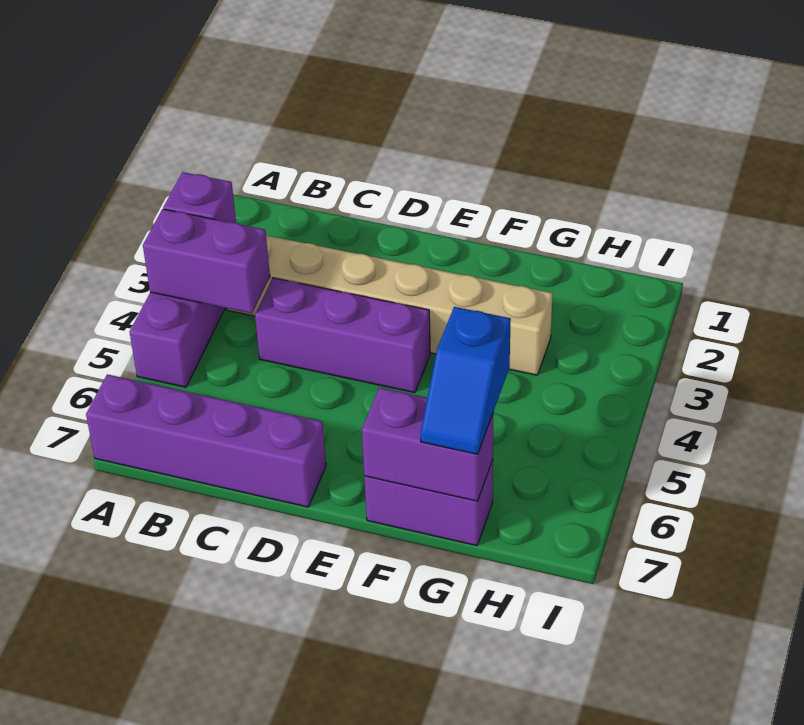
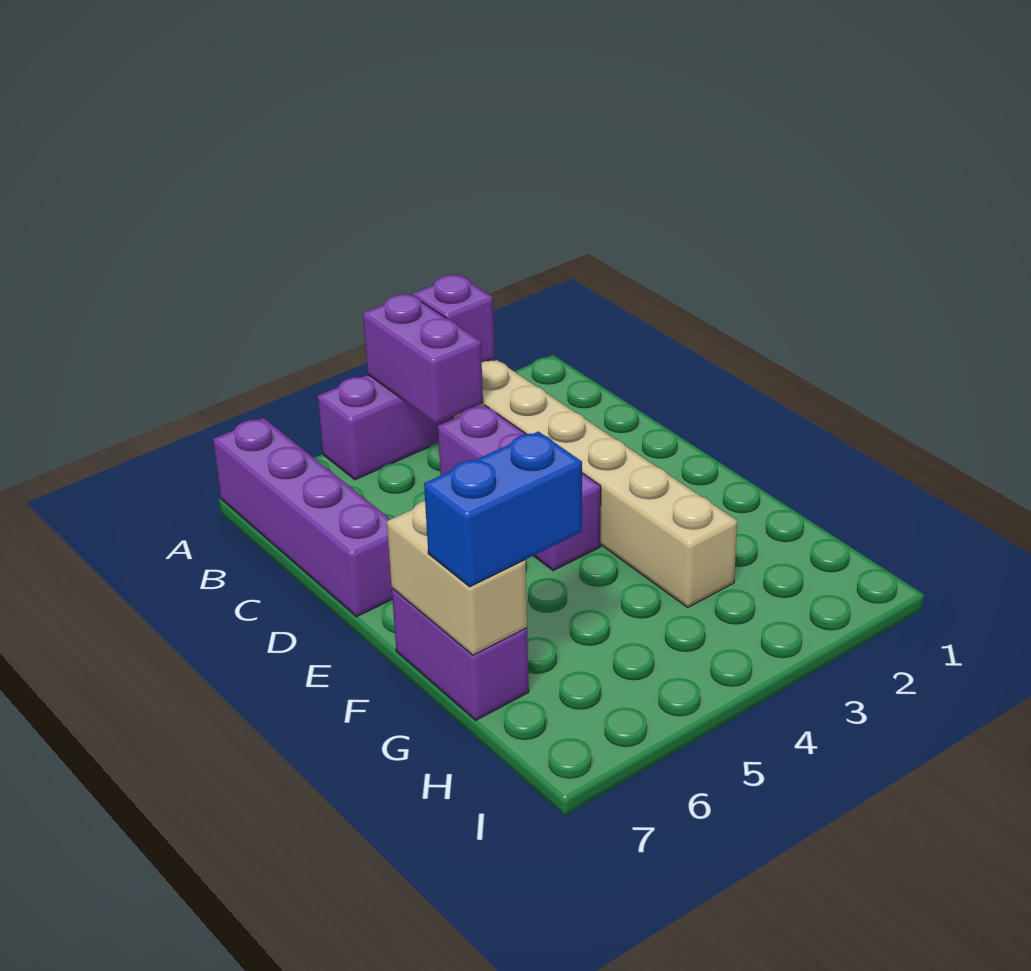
purple brick F7:G7 level 2 -> tan brick F7:G7 level 2
blue slope G6:G7 level 3 top 6 -> blue brick G6:G7 level 3

